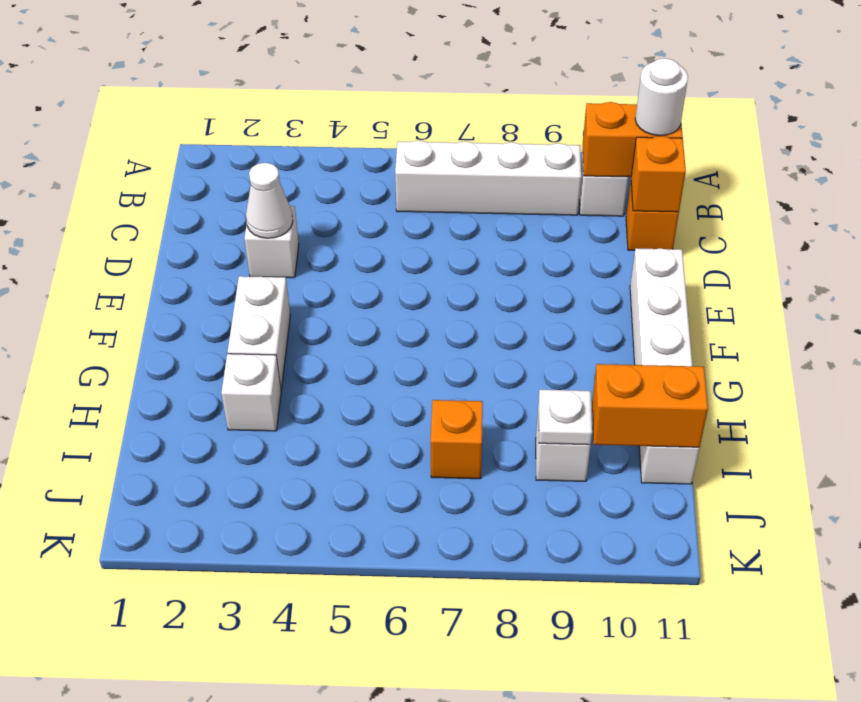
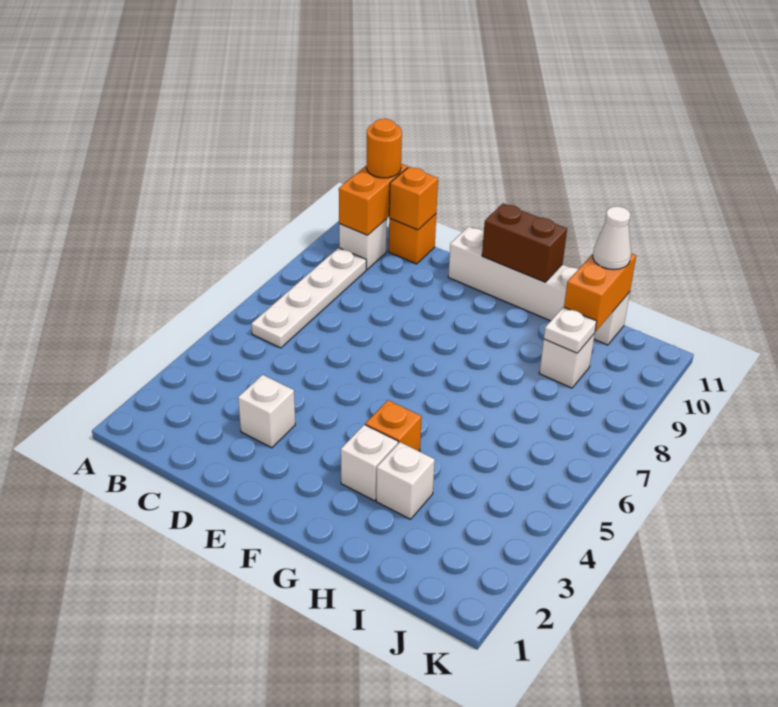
white brick B6:B9 level 1 -> white plate B6:B9 level 1
white round brick B11 level 3 -> orange round brick B11 level 3
white cone D3 level 2 -> white cone I11 level 3
white brick F3:G3 level 1 -> white brick G3 level 1
none -> brown brick F11:G11 level 2
orange brick I7 level 1 -> orange brick G4 level 1

